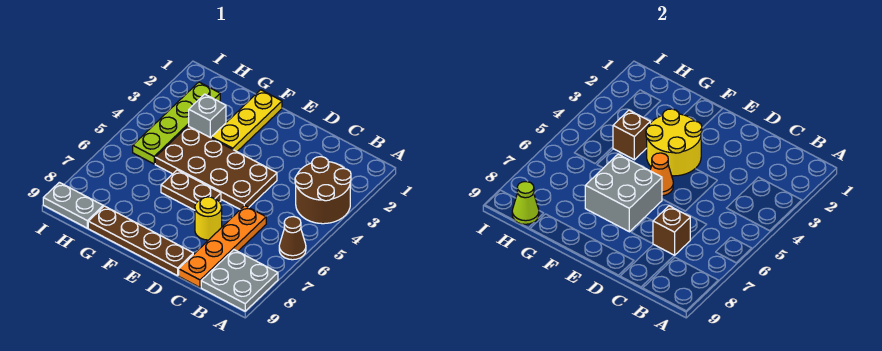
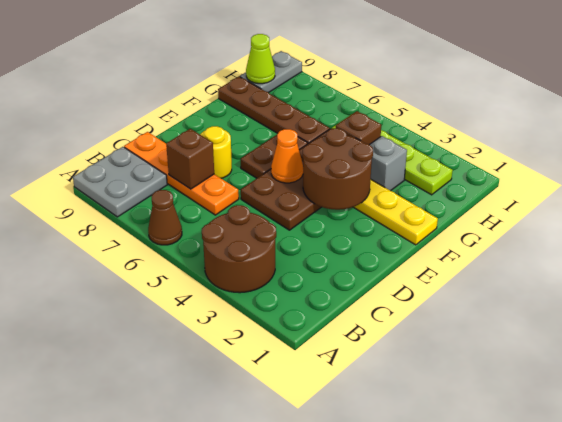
brown plate D9:G9 level 1 -> brown plate G6:G9 level 1
yellow round brick E3:F4 level 2 -> brown round brick E3:F4 level 2
grey brick E6:F7 level 2 -> none

